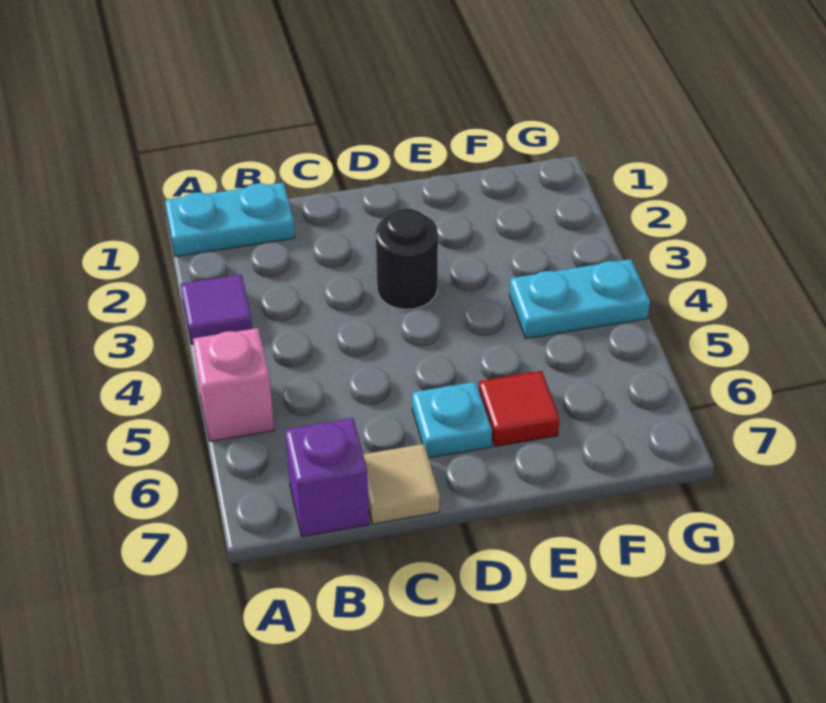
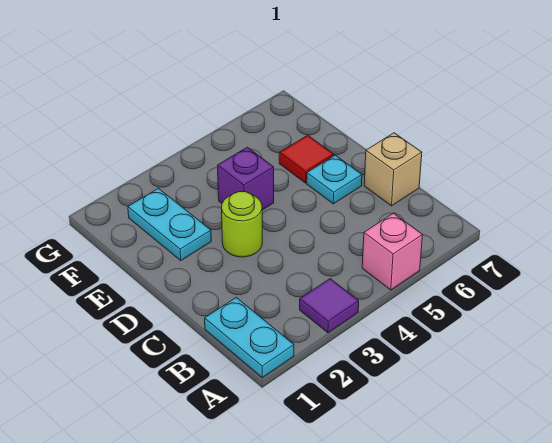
purple brick B7 level 1 -> purple brick E4 level 1
tan tile C7 level 1 -> tan brick C7 level 1
black round brick D3 level 1 -> lime round brick D3 level 1
cyan plate F4:G4 level 1 -> cyan plate E2:F2 level 1

